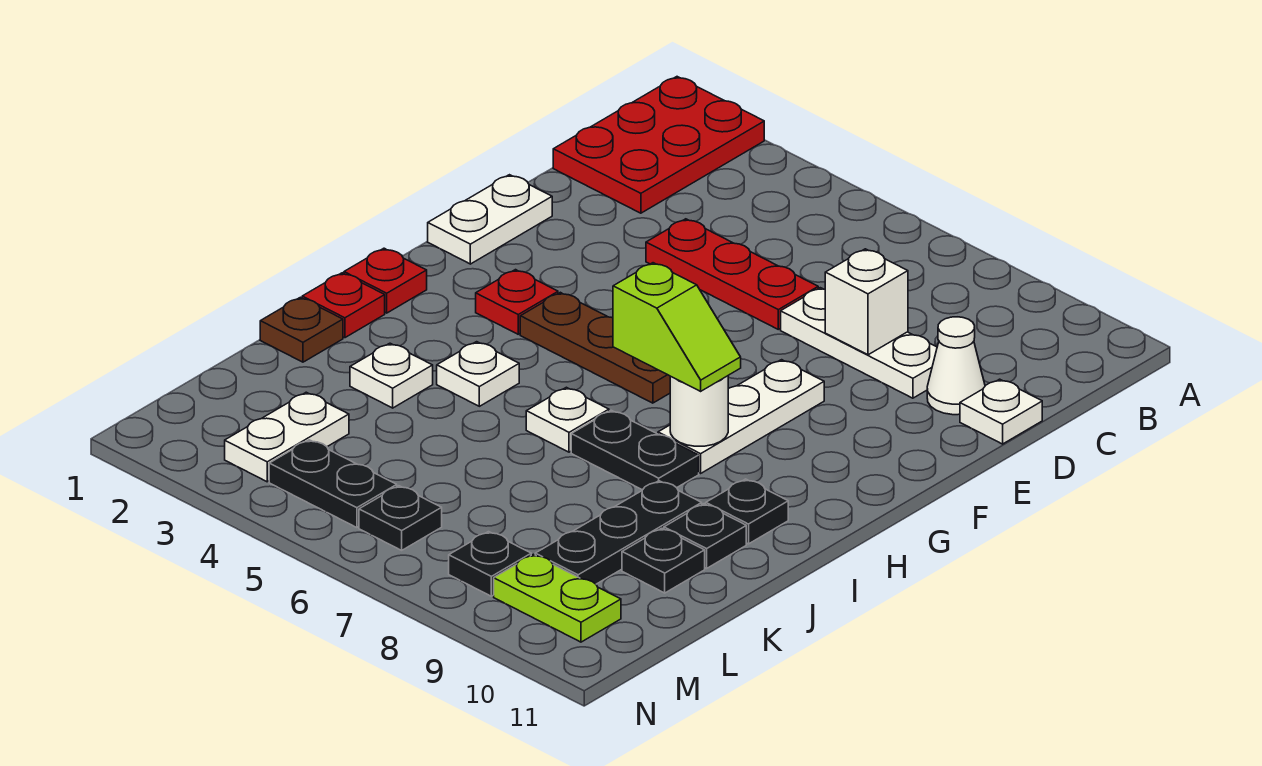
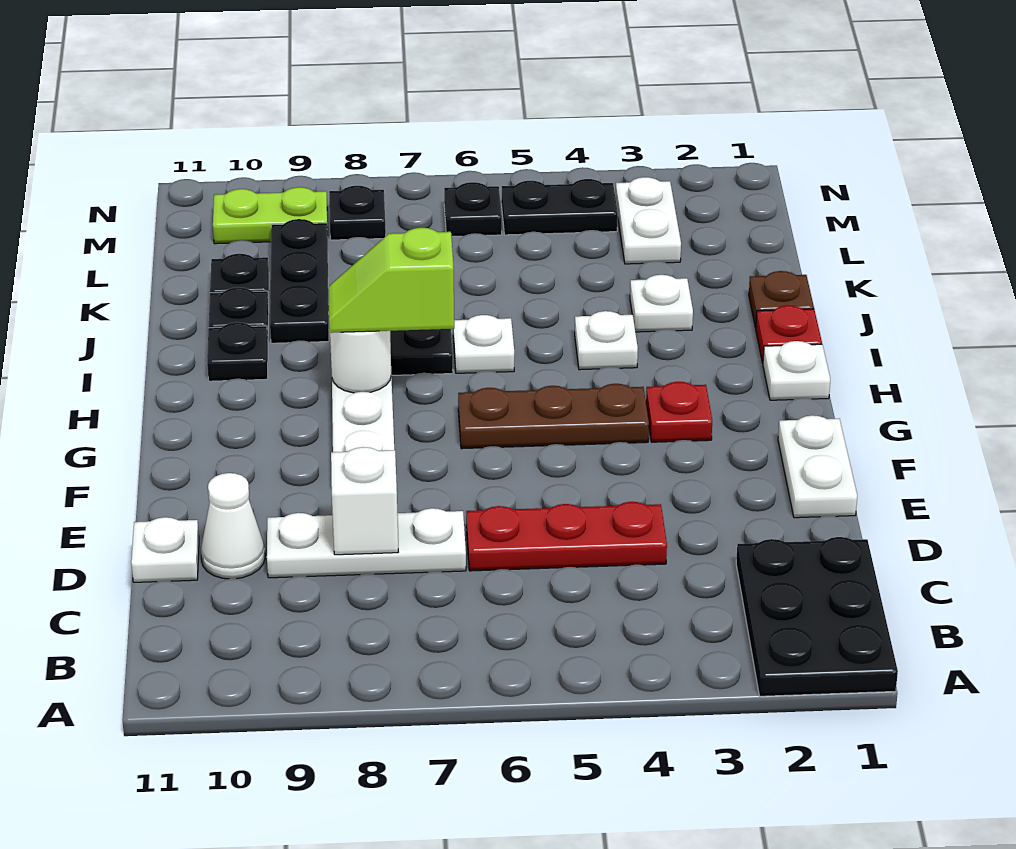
red plate A1:C2 level 1 -> black plate A1:C2 level 1
red plate H1 level 1 -> white plate H1 level 1

